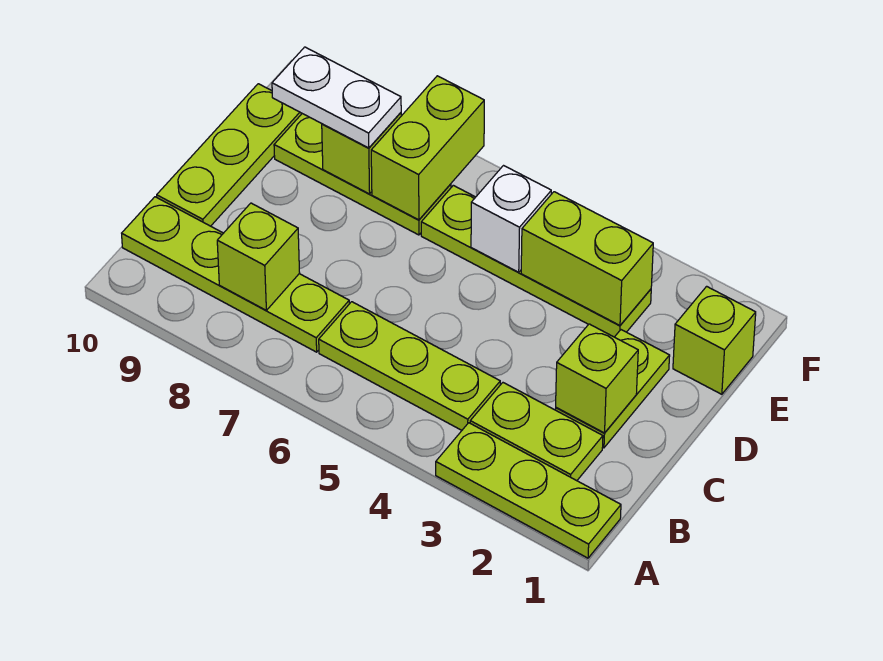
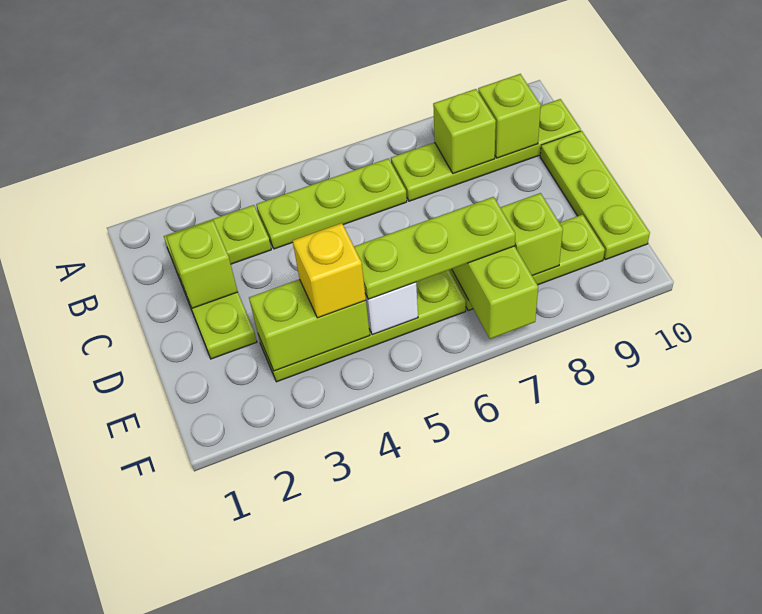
lime plate A1:A3 level 1 -> lime plate E5:E7 level 3
lime brick E1 level 1 -> lime brick B9 level 2
none -> yellow brick E4 level 3
white plate E8:E9 level 3 -> none

